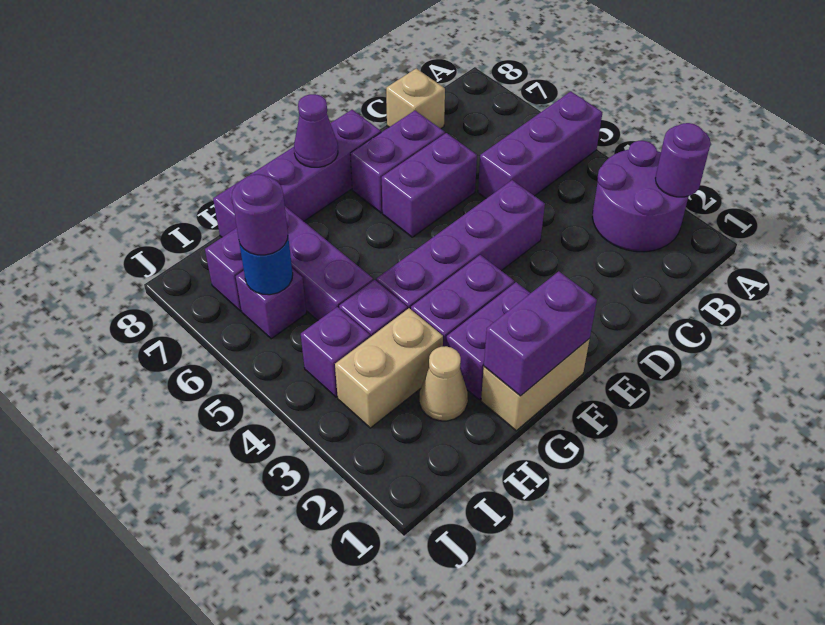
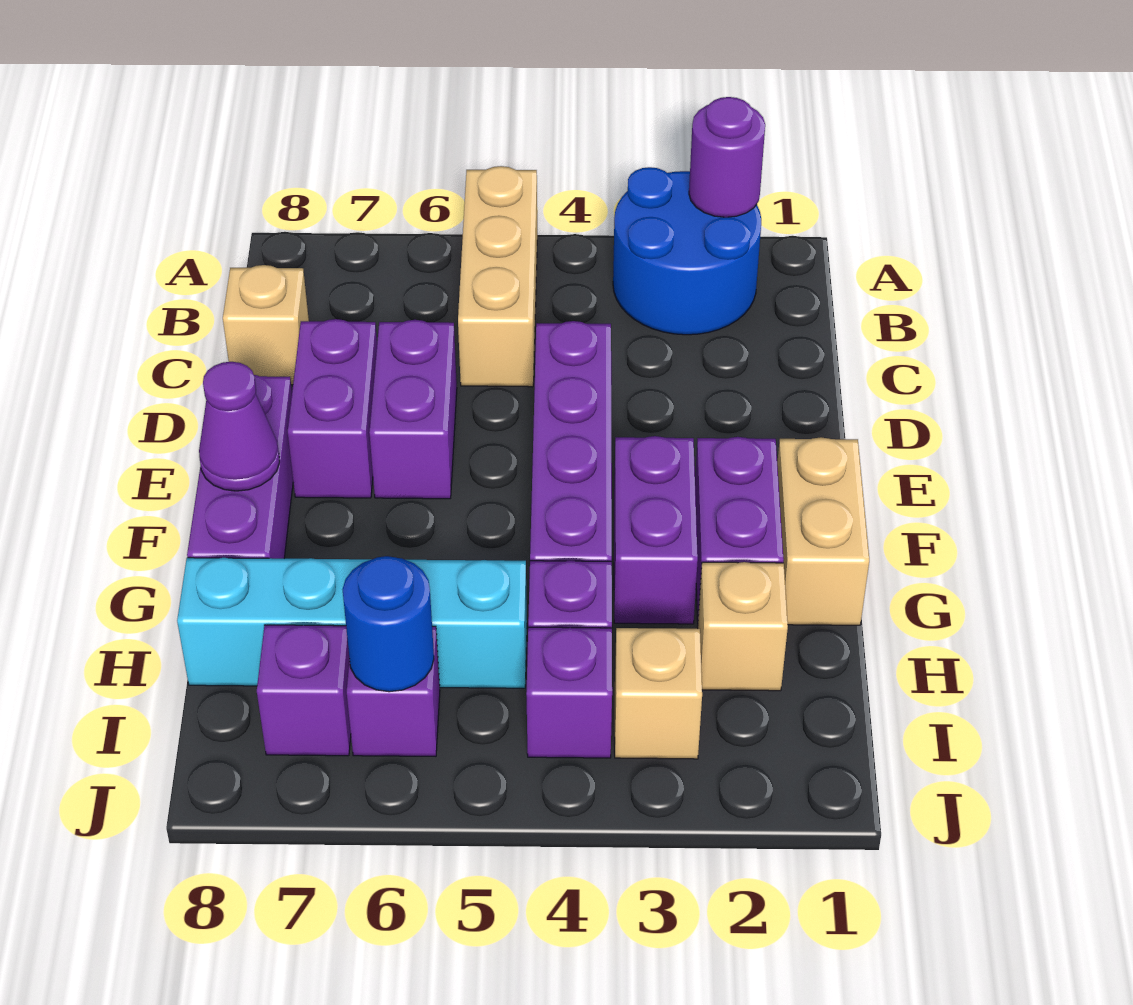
purple round brick A2:B3 level 1 -> blue round brick A2:B3 level 1
purple brick A5:C5 level 1 -> tan brick A5:C5 level 1
purple brick F1:G1 level 2 -> none
tan cone H2 level 1 -> tan brick H2 level 1
tan brick H3:I3 level 1 -> tan brick I3 level 1
purple brick H5:H8 level 1 -> cyan brick H5:H8 level 1
purple round brick I6 level 3 -> none

